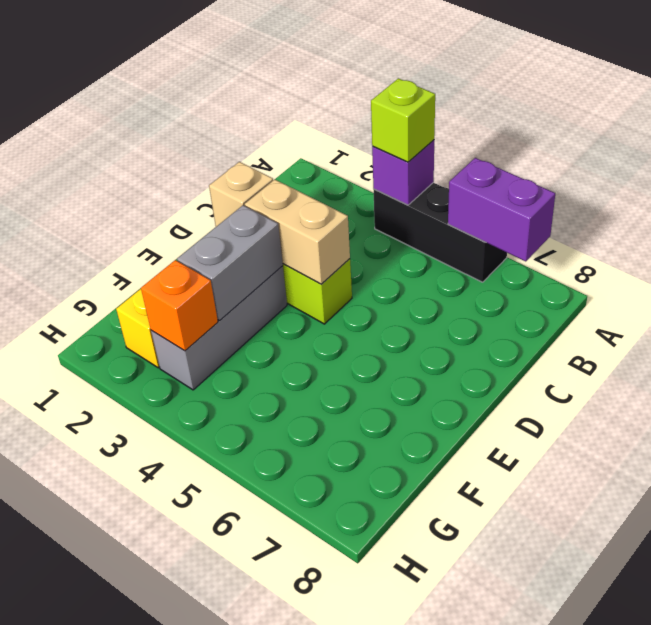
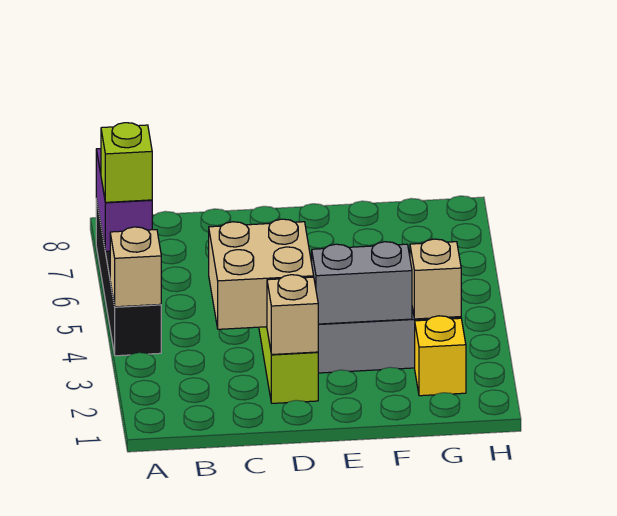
black brick A4:A6 level 1 -> black brick A4:A7 level 1
purple brick A4 level 2 -> tan brick A4 level 2
lime brick A4 level 3 -> lime brick A6 level 3
tan brick D3:D4 level 2 -> tan brick C3:D4 level 2
orange brick G3 level 2 -> tan brick G3 level 2

